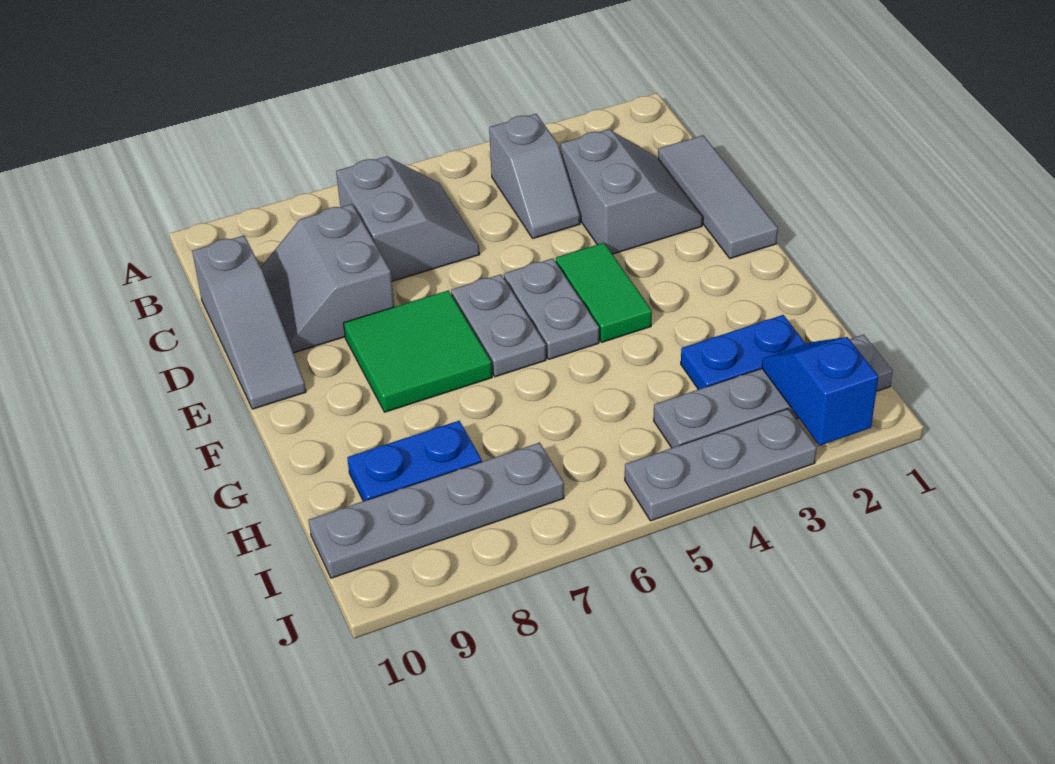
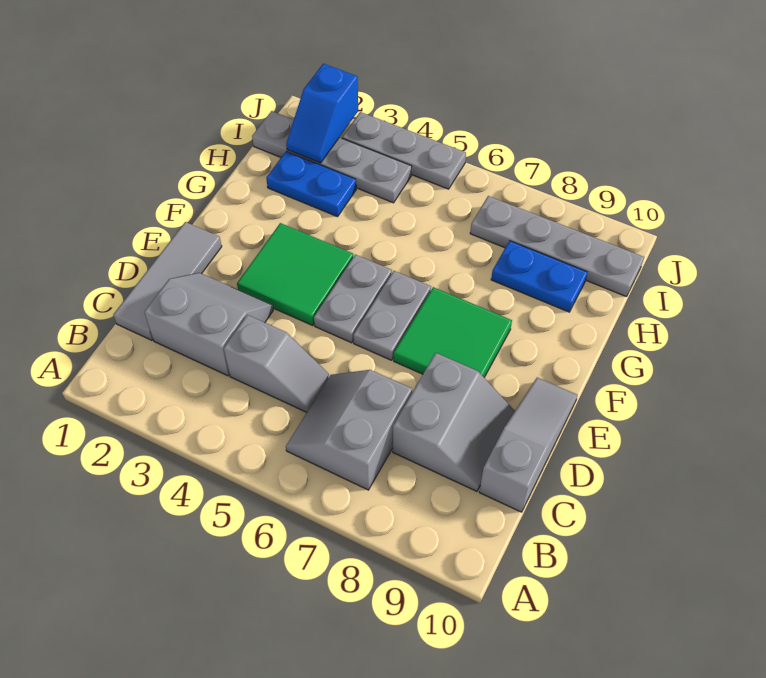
grey slope B4:C4 level 1 top B -> grey slope C4:C5 level 1 top 4
grey slope C2:D3 level 1 top 3 -> grey slope C2:D3 level 1 top C
green tile E4:F4 level 1 -> green tile E3:F4 level 1

